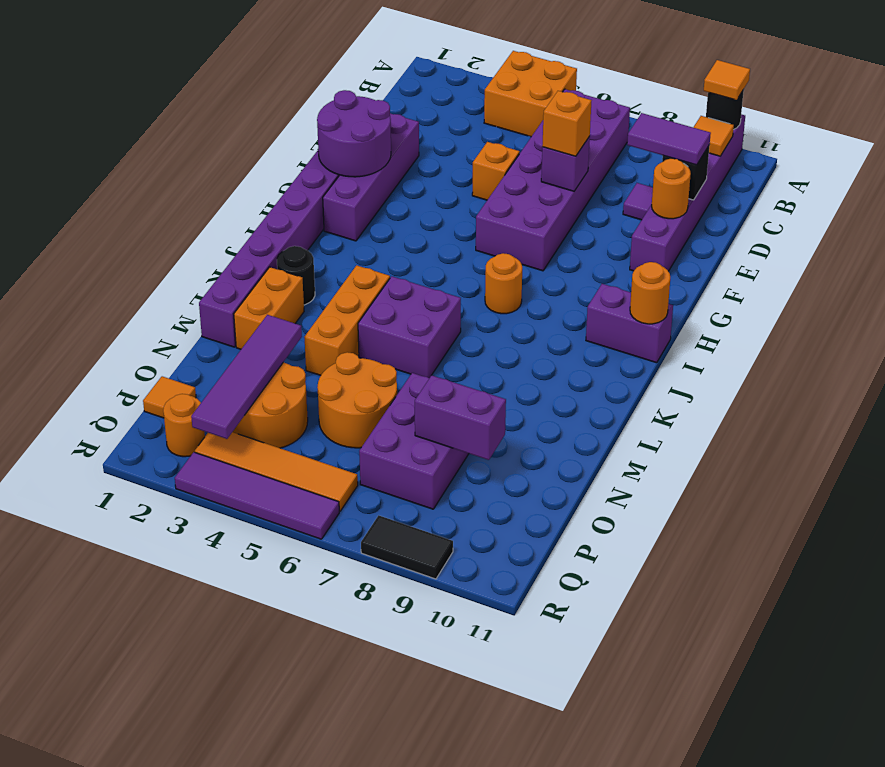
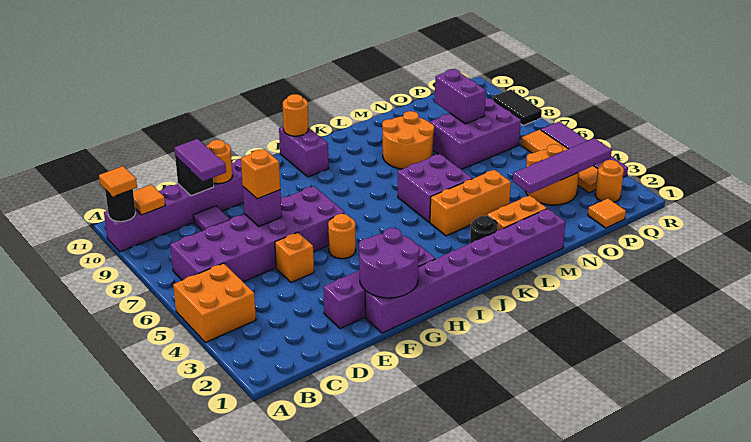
orange round brick I7 level 1 -> orange round brick G5 level 1
orange round brick N5:O6 level 1 -> orange round brick L8:M9 level 1

